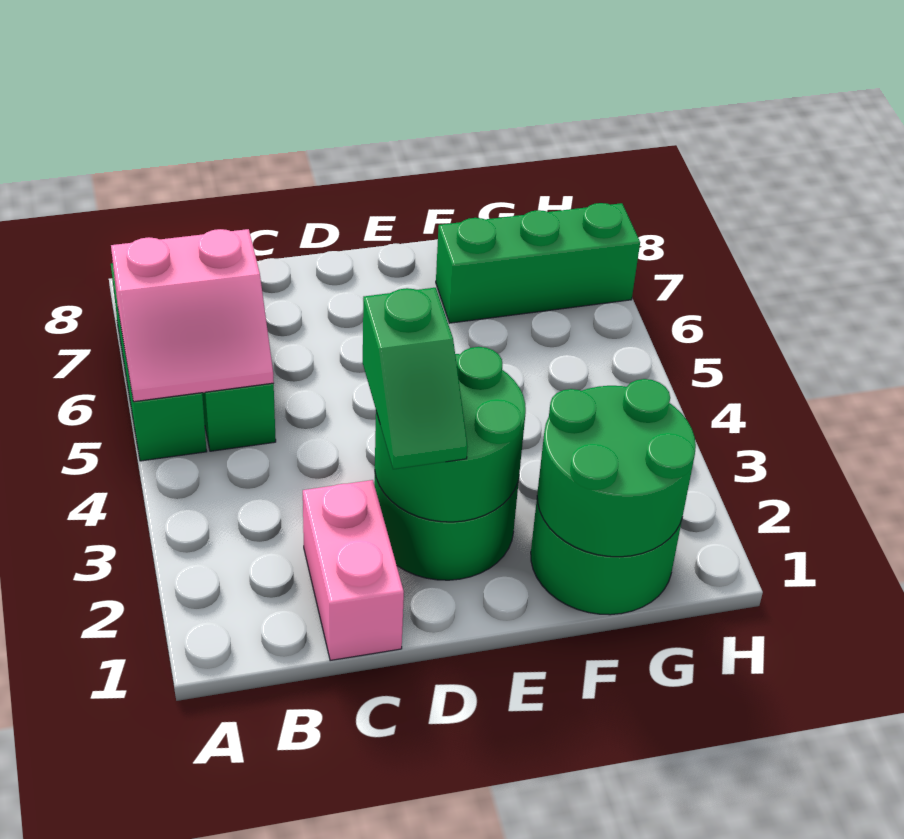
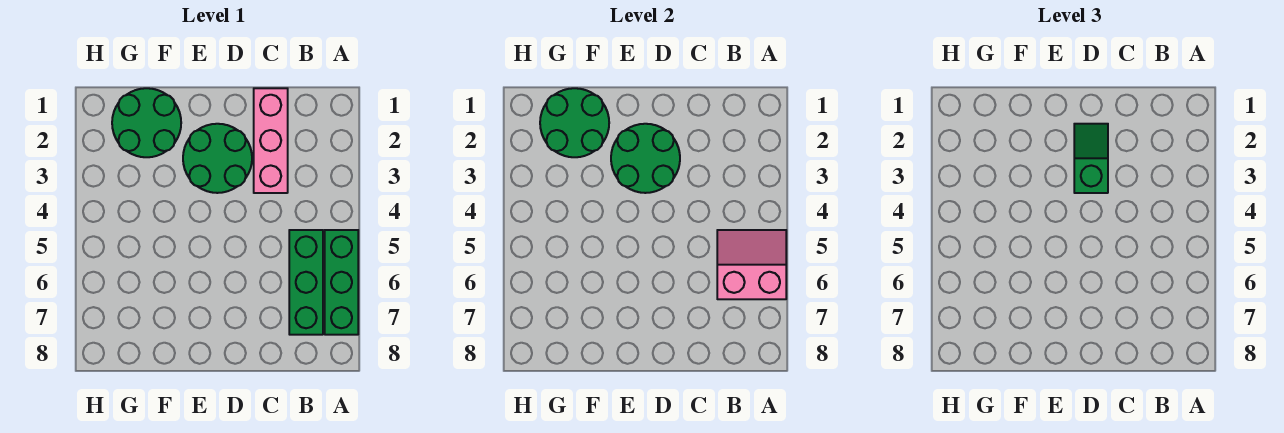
pink brick C1:C2 level 1 -> pink brick C1:C3 level 1
green brick F7:H7 level 1 -> none

